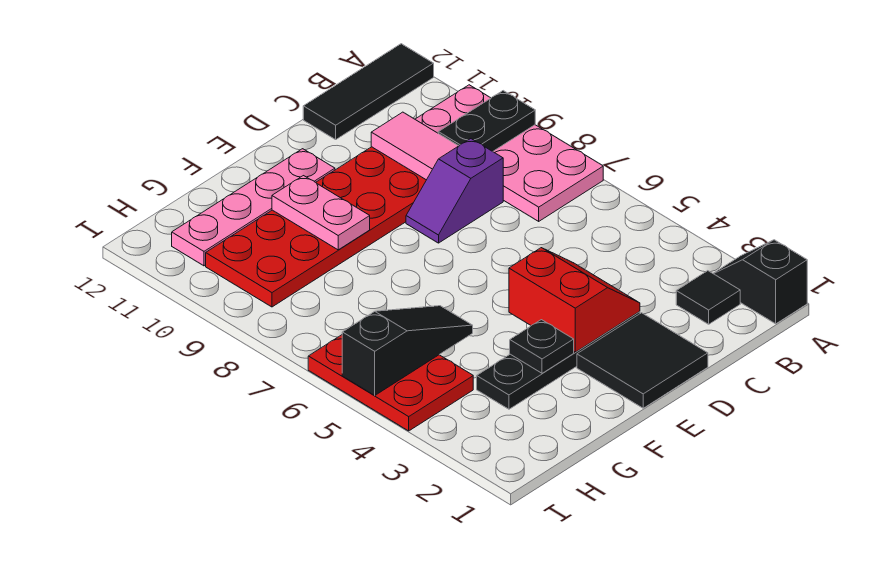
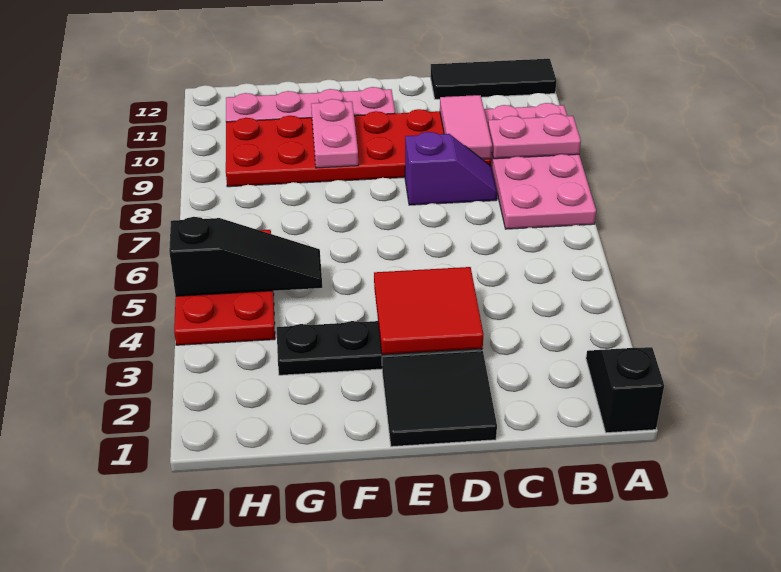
black plate A9:B9 level 2 -> pink plate A9:B9 level 2
black tile B2 level 1 -> none
purple slope C8:D8 level 1 top C -> purple slope C8:D8 level 1 top D
red slope D3:E4 level 2 top E -> red tile D3:E4 level 2
black plate F3 level 2 -> none

